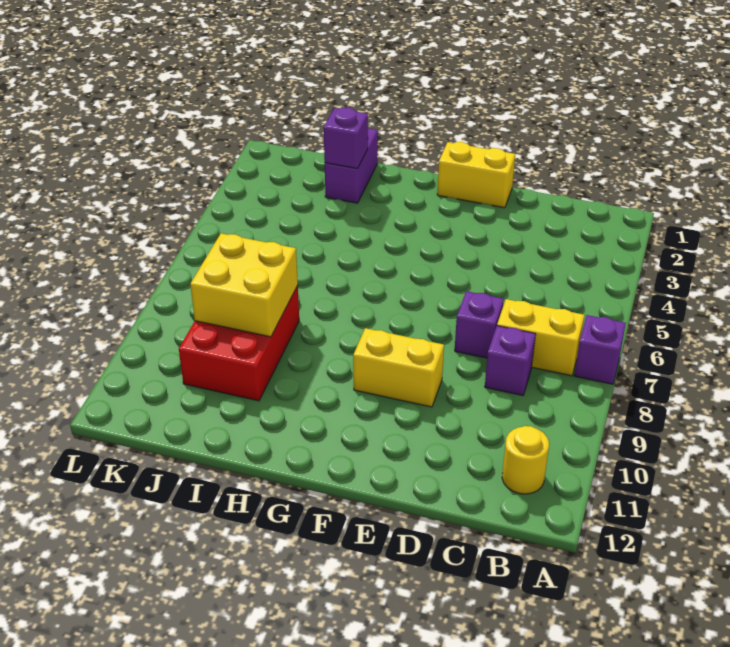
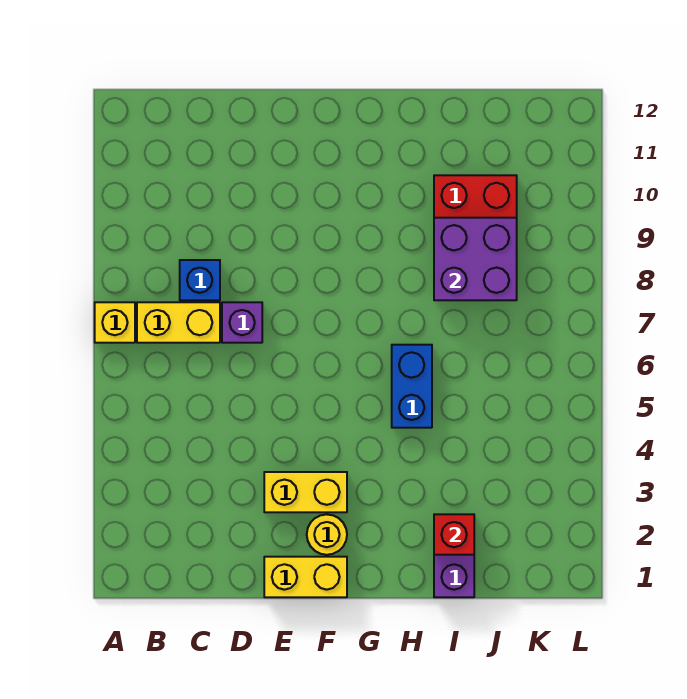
purple brick A7 level 1 -> yellow brick A7 level 1
yellow round brick B11 level 1 -> yellow round brick F2 level 1
purple brick C8 level 1 -> blue brick C8 level 1
yellow brick E9:F9 level 1 -> yellow brick E3:F3 level 1
none -> blue brick H5:H6 level 1
purple brick I2 level 2 -> red brick I2 level 2
yellow brick I8:J9 level 2 -> purple brick I8:J9 level 2

